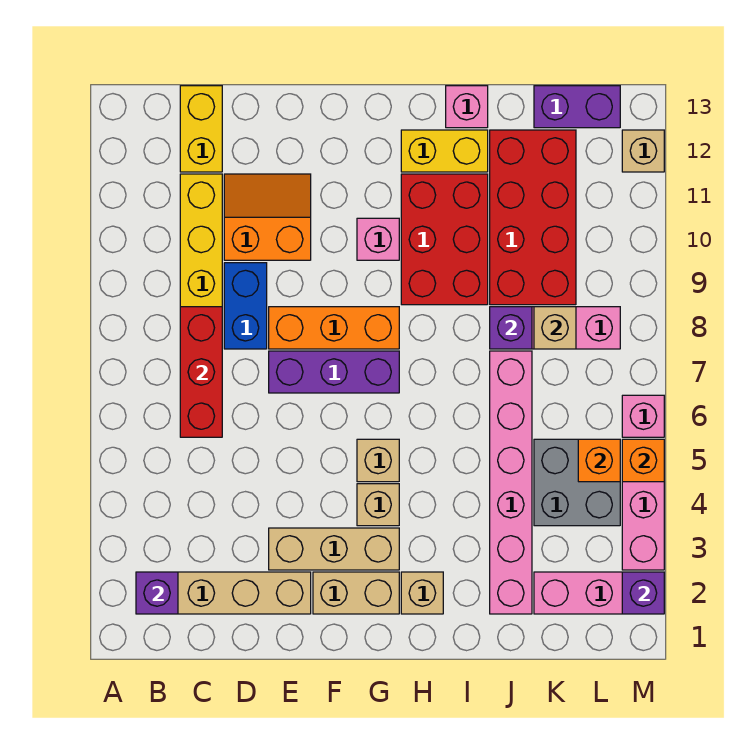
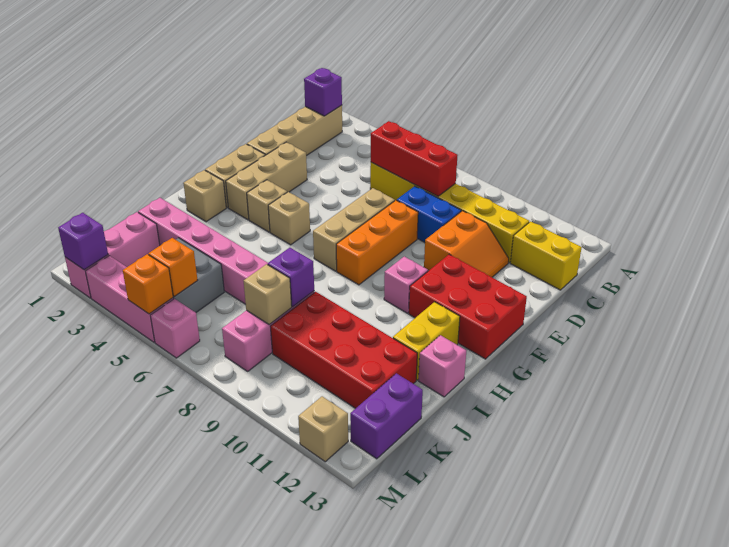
purple brick E7:G7 level 1 -> tan brick E7:G7 level 1
red brick H9:I11 level 1 -> red brick F11:G13 level 1

